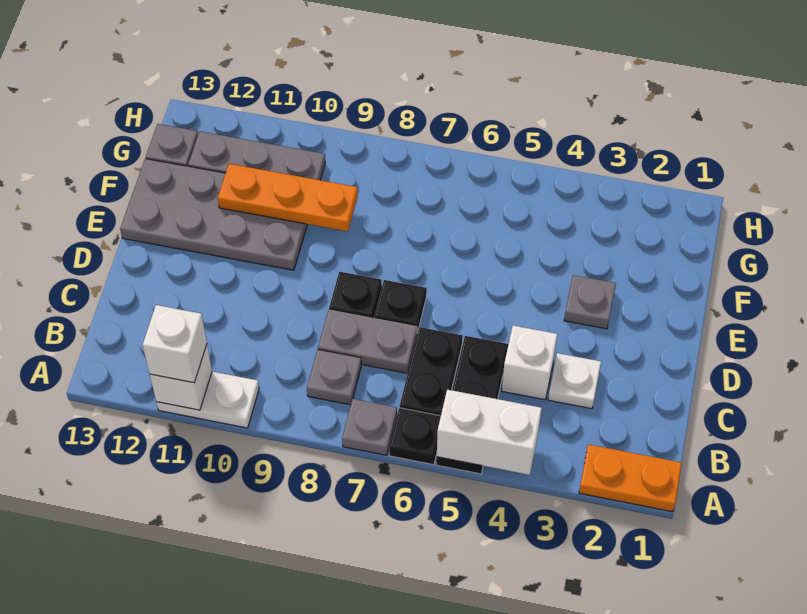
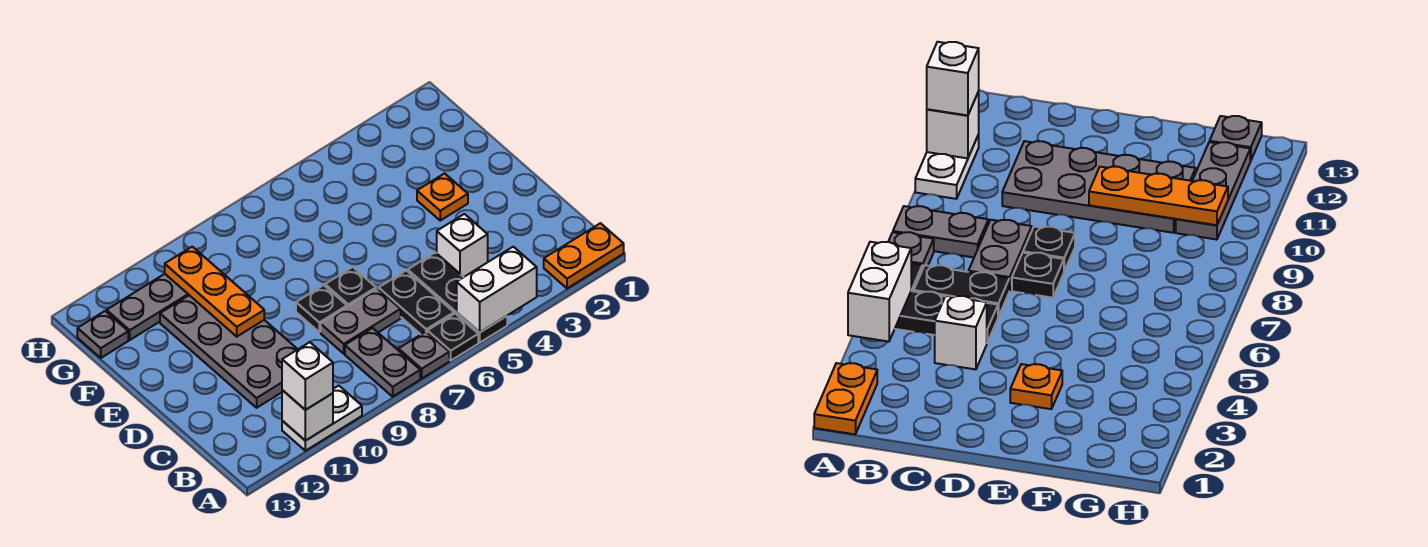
grey plate B8 level 1 -> grey plate A8:B8 level 1
white plate C3 level 1 -> none
grey plate E3 level 1 -> orange plate E3 level 1
grey plate E10:F13 level 1 -> grey plate C10:F11 level 1
orange plate F9:F11 level 2 -> orange plate E10:G10 level 2

